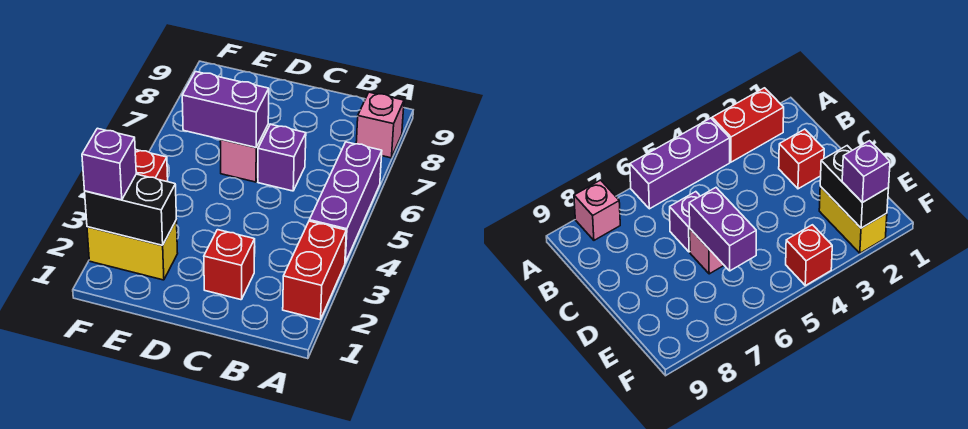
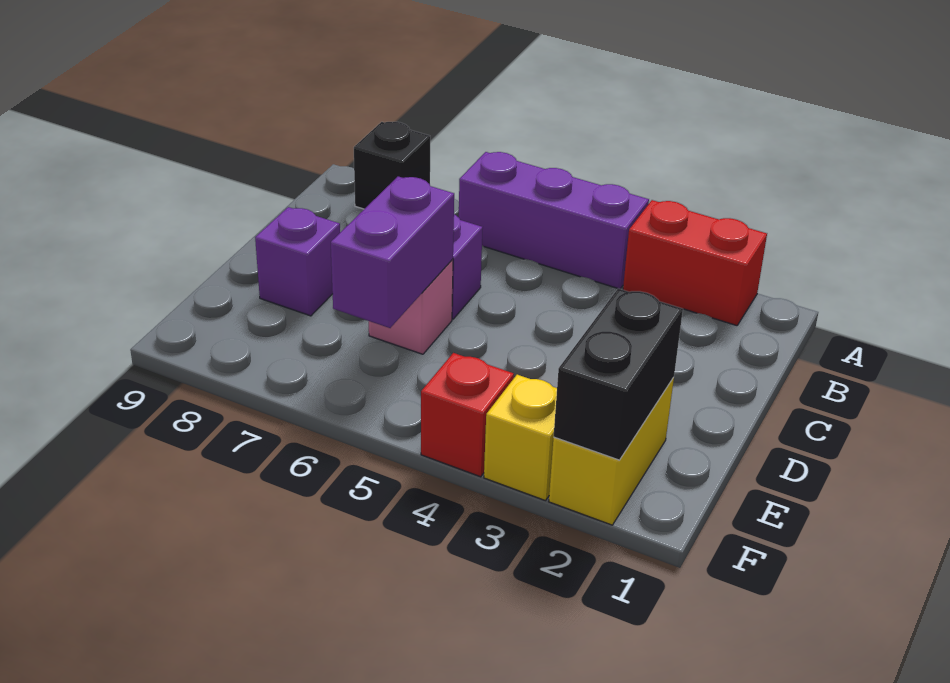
pink brick A8 level 1 -> black brick A8 level 1
red brick C2 level 1 -> none
purple brick F2 level 3 -> purple brick D8 level 1
none -> yellow brick F3 level 1

